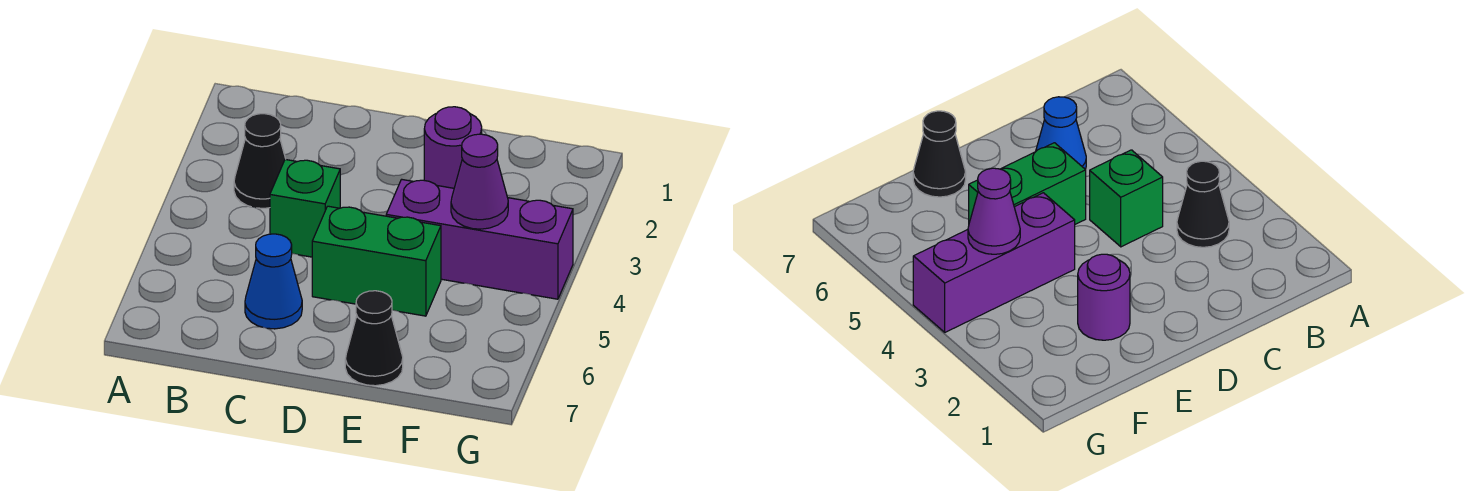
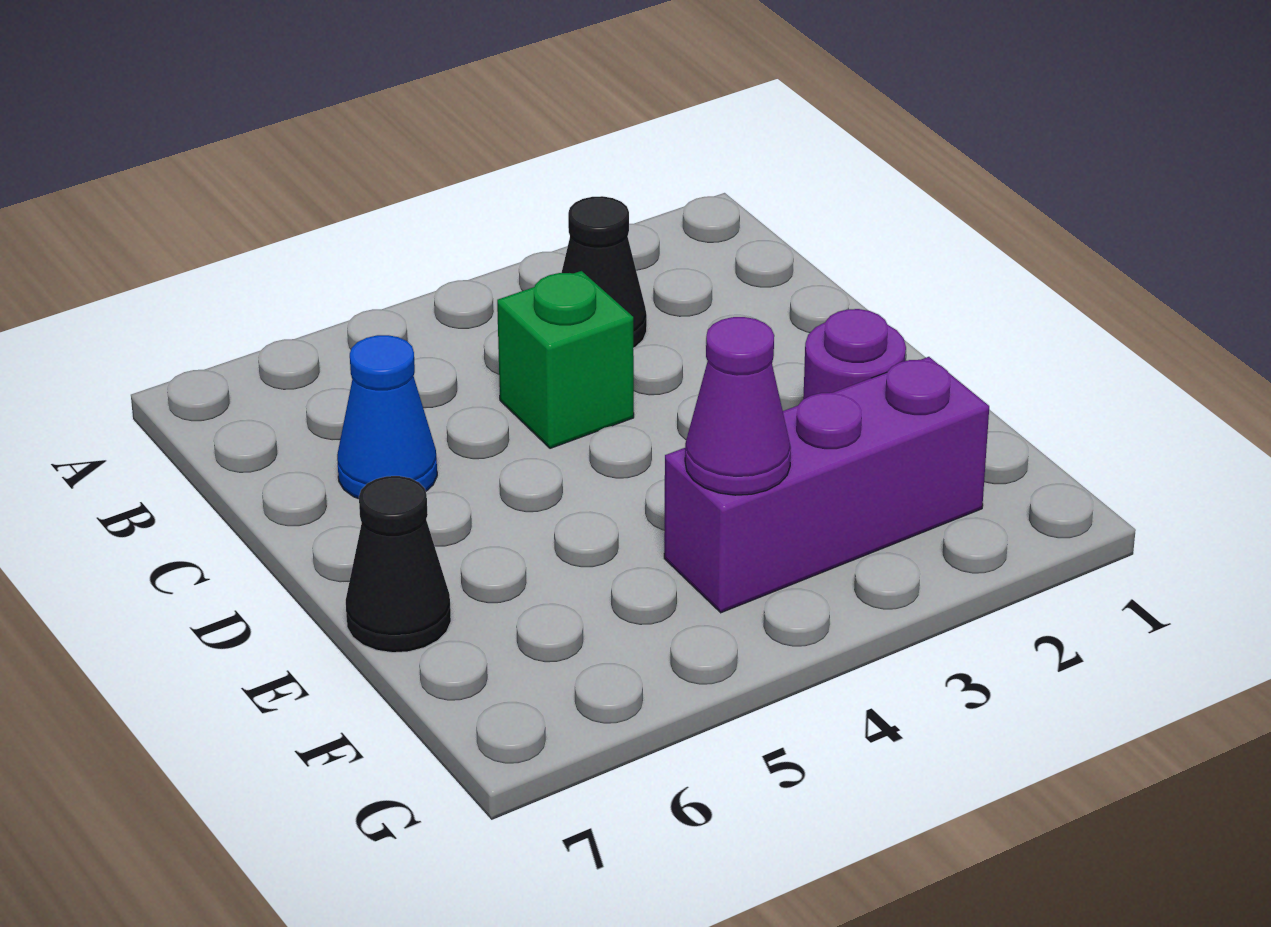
green brick D5:E5 level 1 -> none
purple brick E4:G4 level 1 -> purple brick F2:F4 level 1

